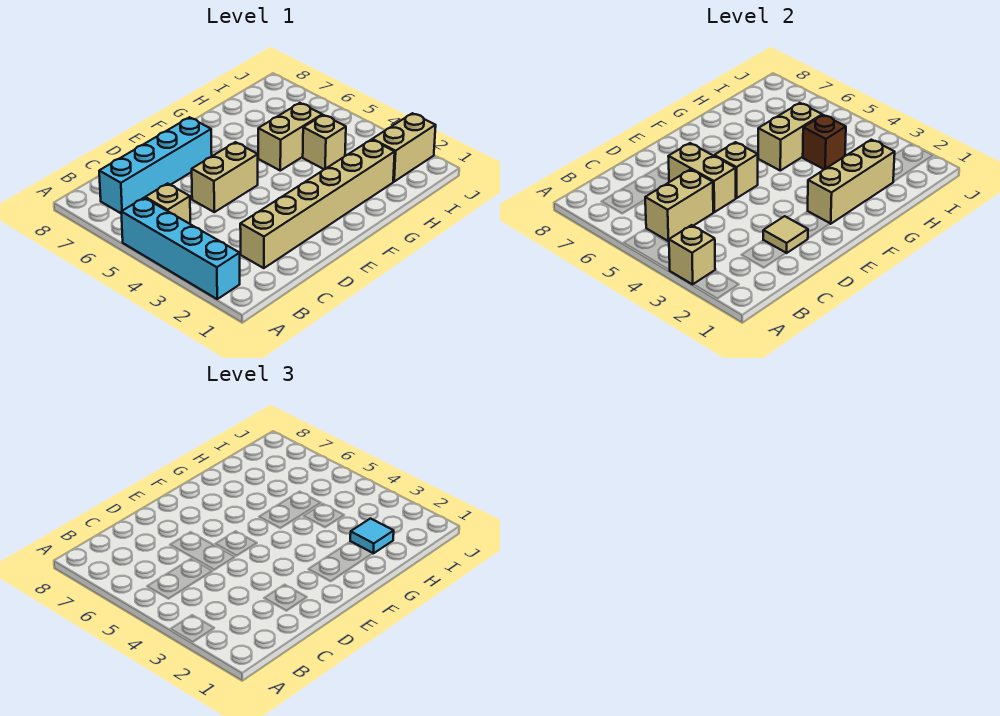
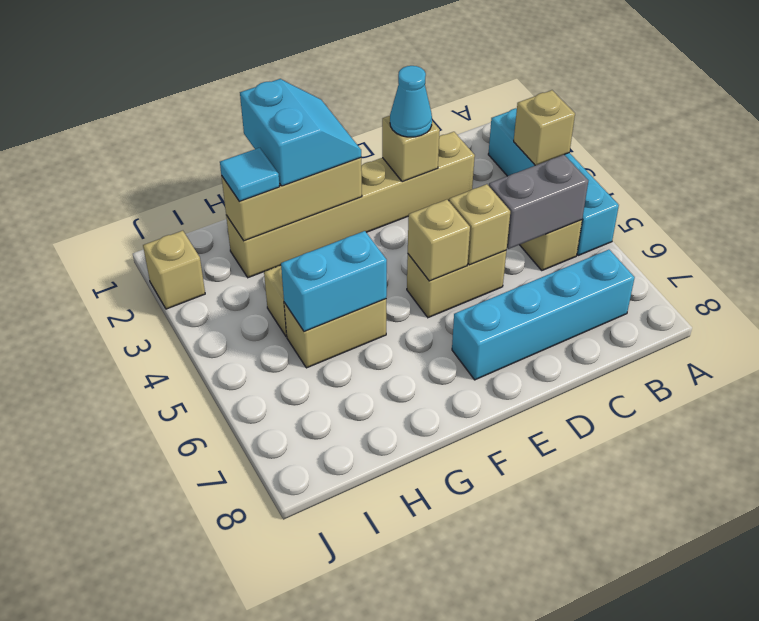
tan brick B5:C5 level 2 -> grey brick B5:C5 level 2
tan tile D2 level 2 -> tan brick D2 level 2
none -> cyan cone D2 level 3
tan brick D5:D6 level 2 -> tan brick D5 level 2
none -> cyan slope F1:G2 level 3 top G
tan brick G5:H5 level 2 -> cyan brick G5:H5 level 2
brown brick H4 level 2 -> none
tan brick I2:J2 level 1 -> tan brick J2 level 1

